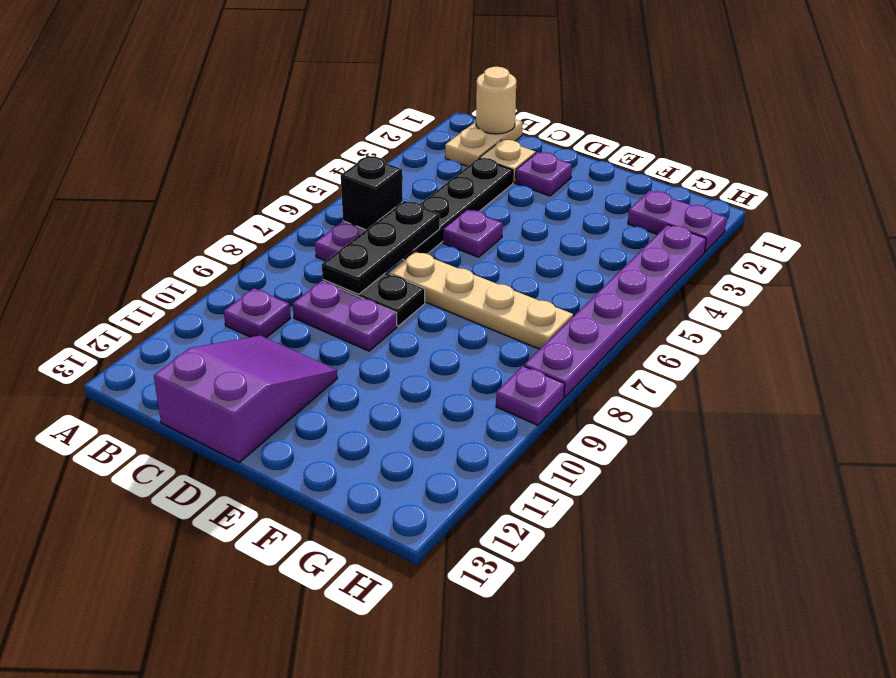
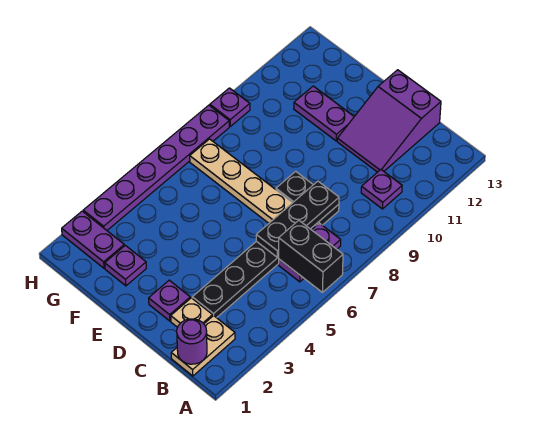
tan round brick B1 level 2 -> purple round brick B1 level 2
black brick B6 level 2 -> black brick A6:B6 level 2
purple plate C9:D9 level 1 -> purple plate E11:F11 level 1
purple plate D5 level 1 -> purple plate F2 level 1

